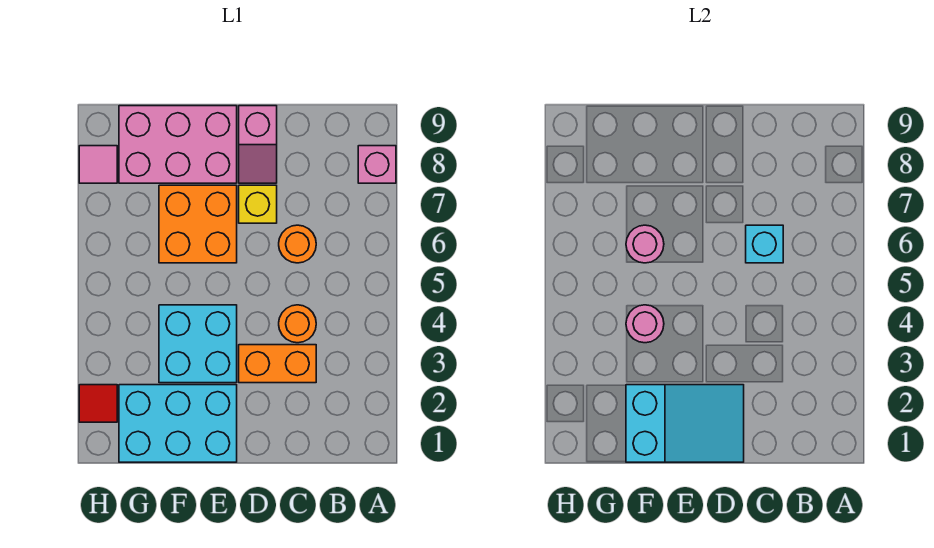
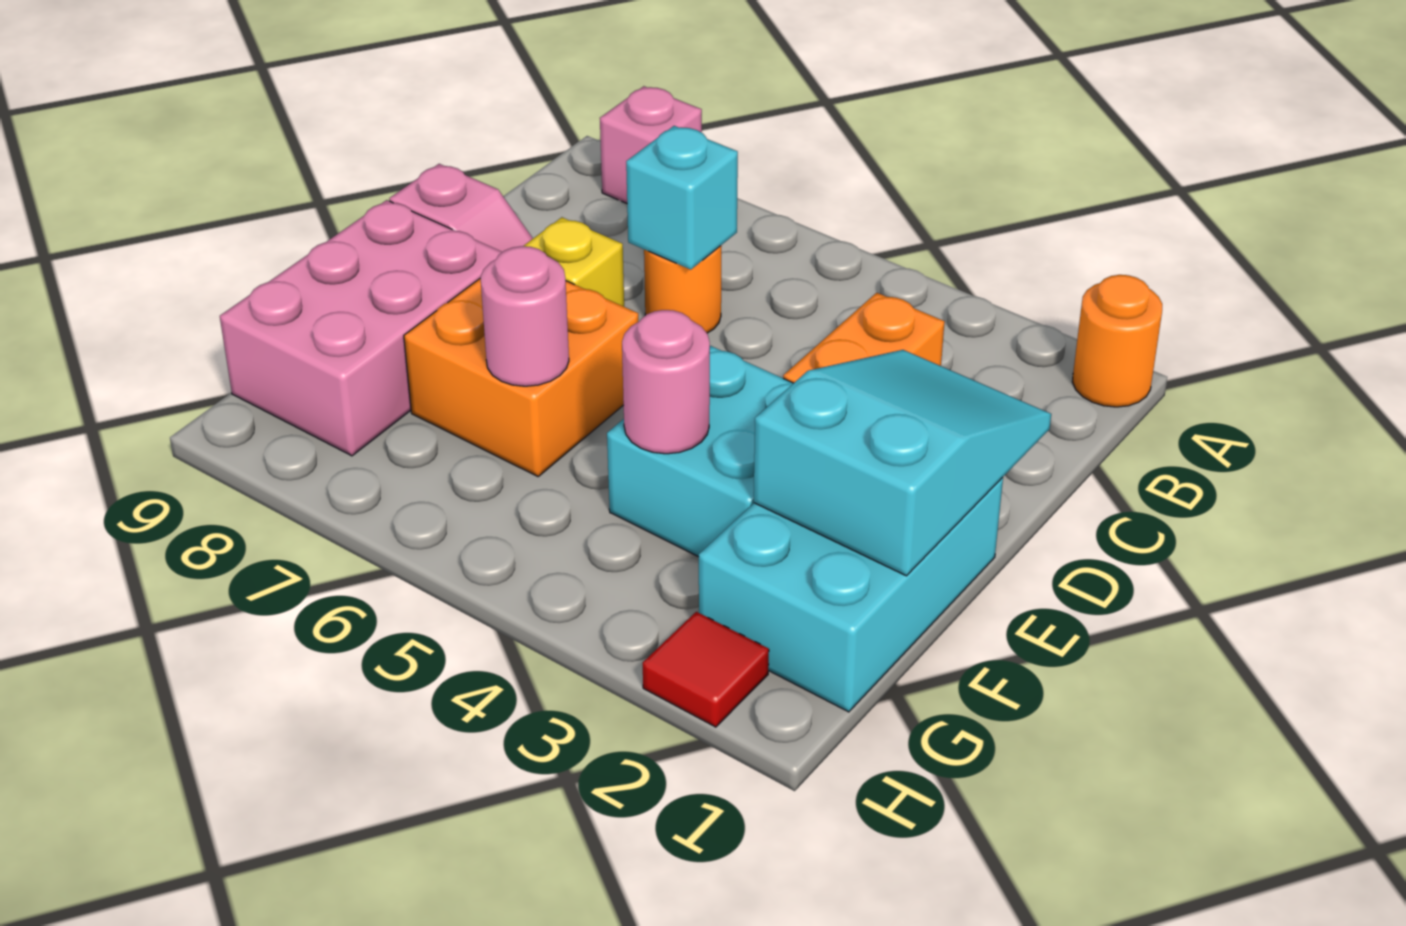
orange round brick C4 level 1 -> orange round brick A1 level 1
pink tile H8 level 1 -> none

